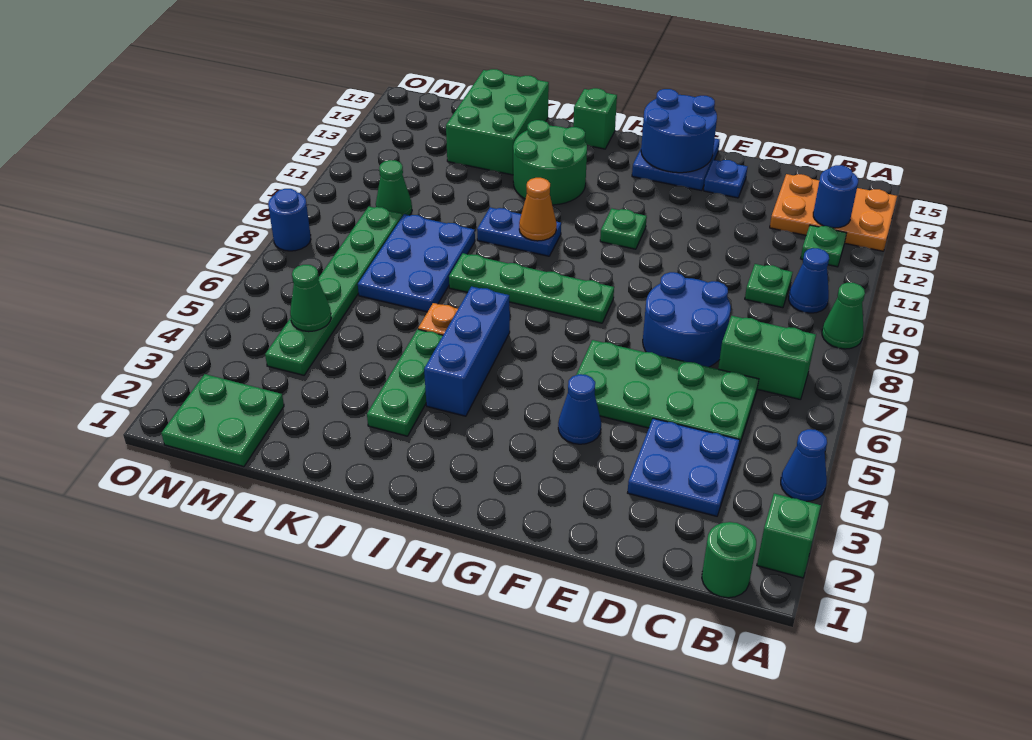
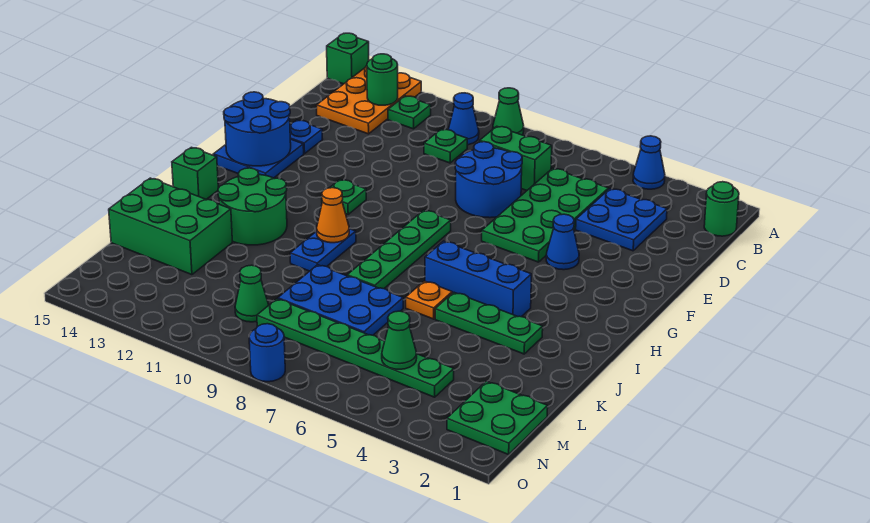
green brick A2 level 1 -> green brick A15 level 1
green brick B7:C7 level 1 -> green brick C7:C8 level 1
blue round brick B13 level 2 -> green round brick B13 level 2

